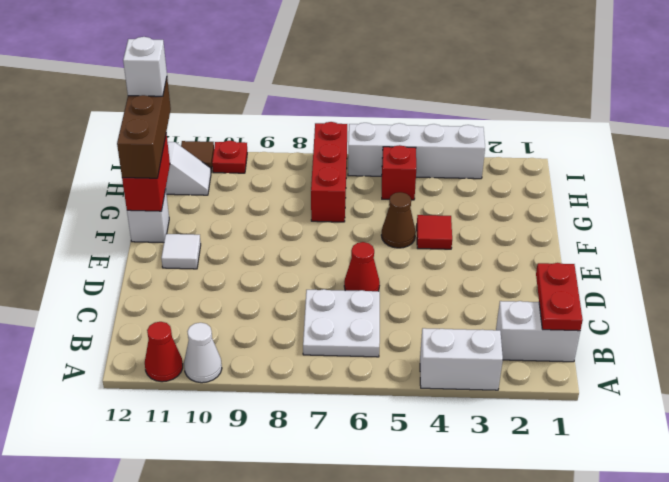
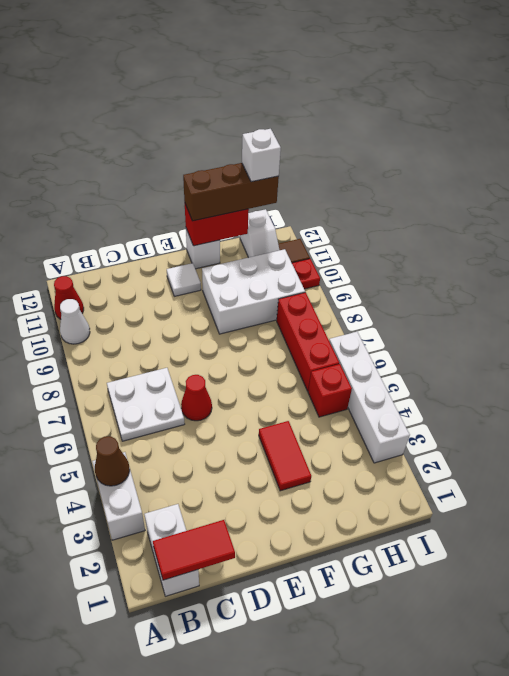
red plate B1:C1 level 2 -> red tile B1:C1 level 2
red tile F4 level 1 -> red tile F3:F4 level 1
brown cone F5 level 1 -> brown cone A4 level 2
none -> white brick F9:H10 level 1
red brick G7:I7 level 1 -> red brick H6:H8 level 1

